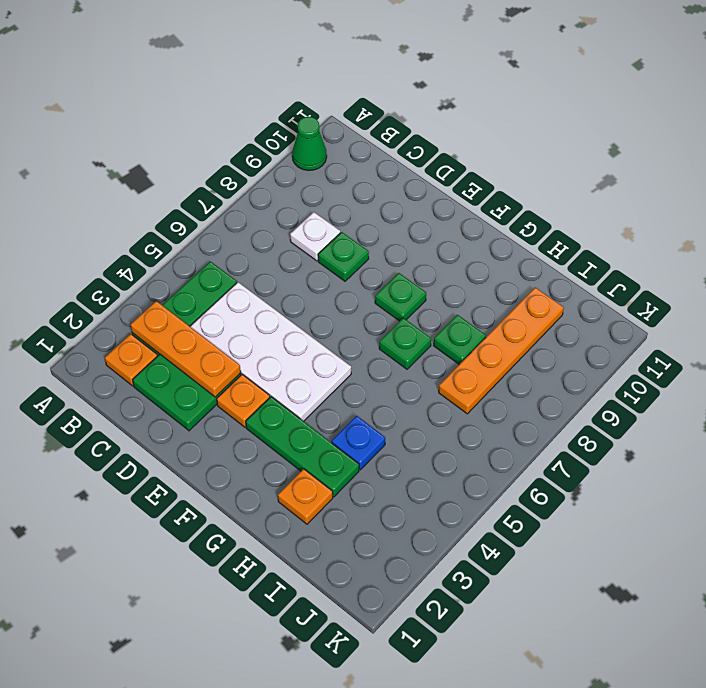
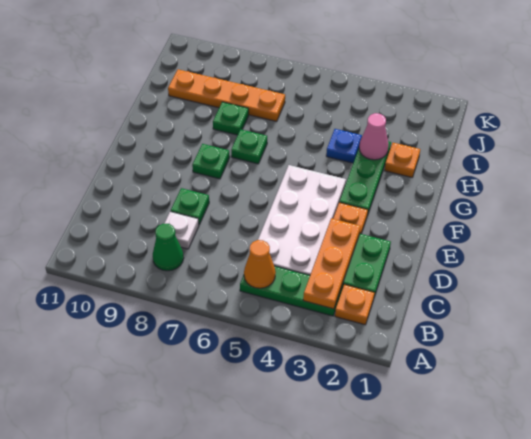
green cone A10 level 1 -> green cone B8 level 1
none -> orange cone B5 level 2
none -> pink cone H3 level 2

